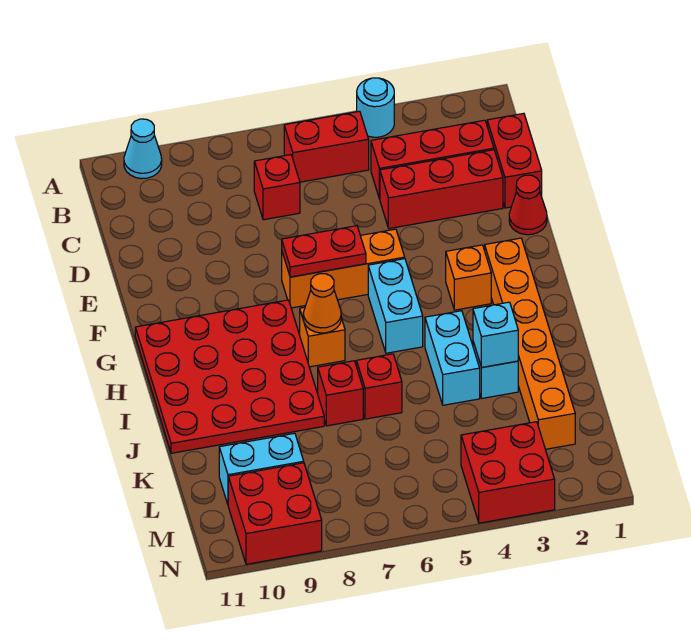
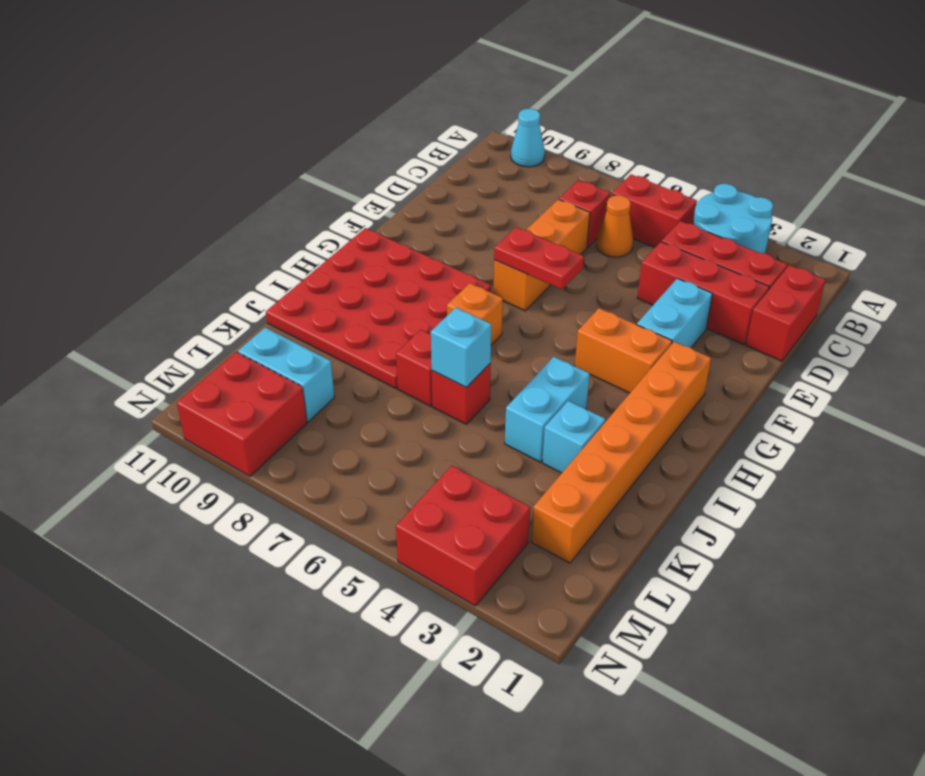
cyan round brick A4 level 1 -> cyan round brick A3:B4 level 1
red cone E1 level 1 -> none
orange brick F5:F7 level 1 -> orange brick D7:F7 level 1
orange brick G3 level 1 -> orange brick G3:G4 level 1
cyan brick G5:H5 level 1 -> cyan brick E3:F3 level 1
orange cone H7 level 2 -> orange cone C6 level 1
cyan brick J3 level 2 -> cyan brick J6 level 2

